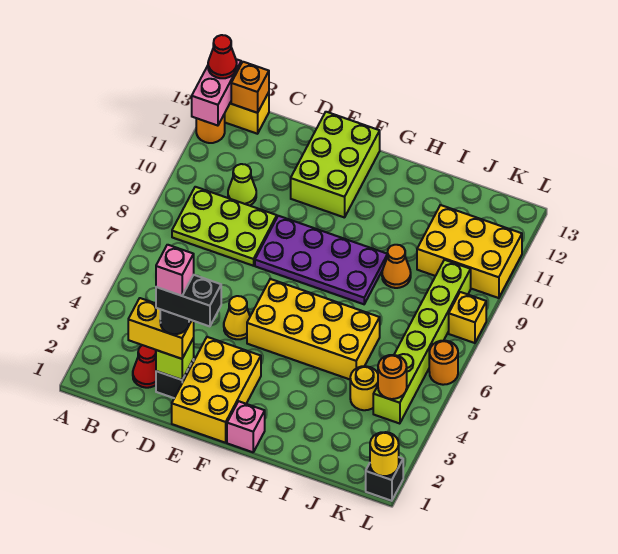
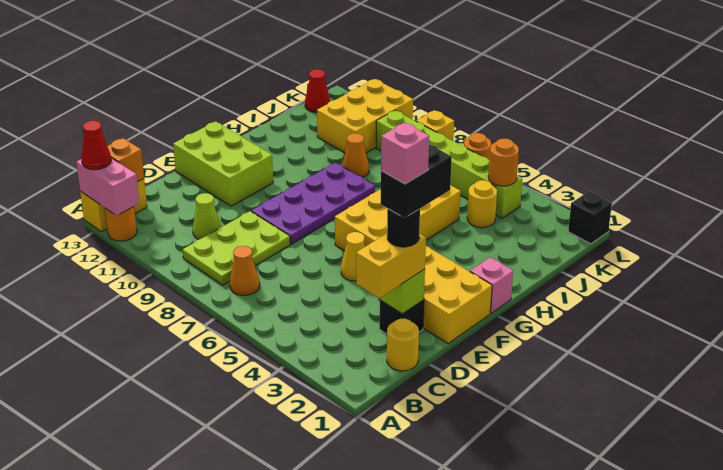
none -> orange cone B7 level 1
red cone C2 level 1 -> red cone K13 level 1
yellow round brick L1 level 2 -> yellow round brick C1 level 1

